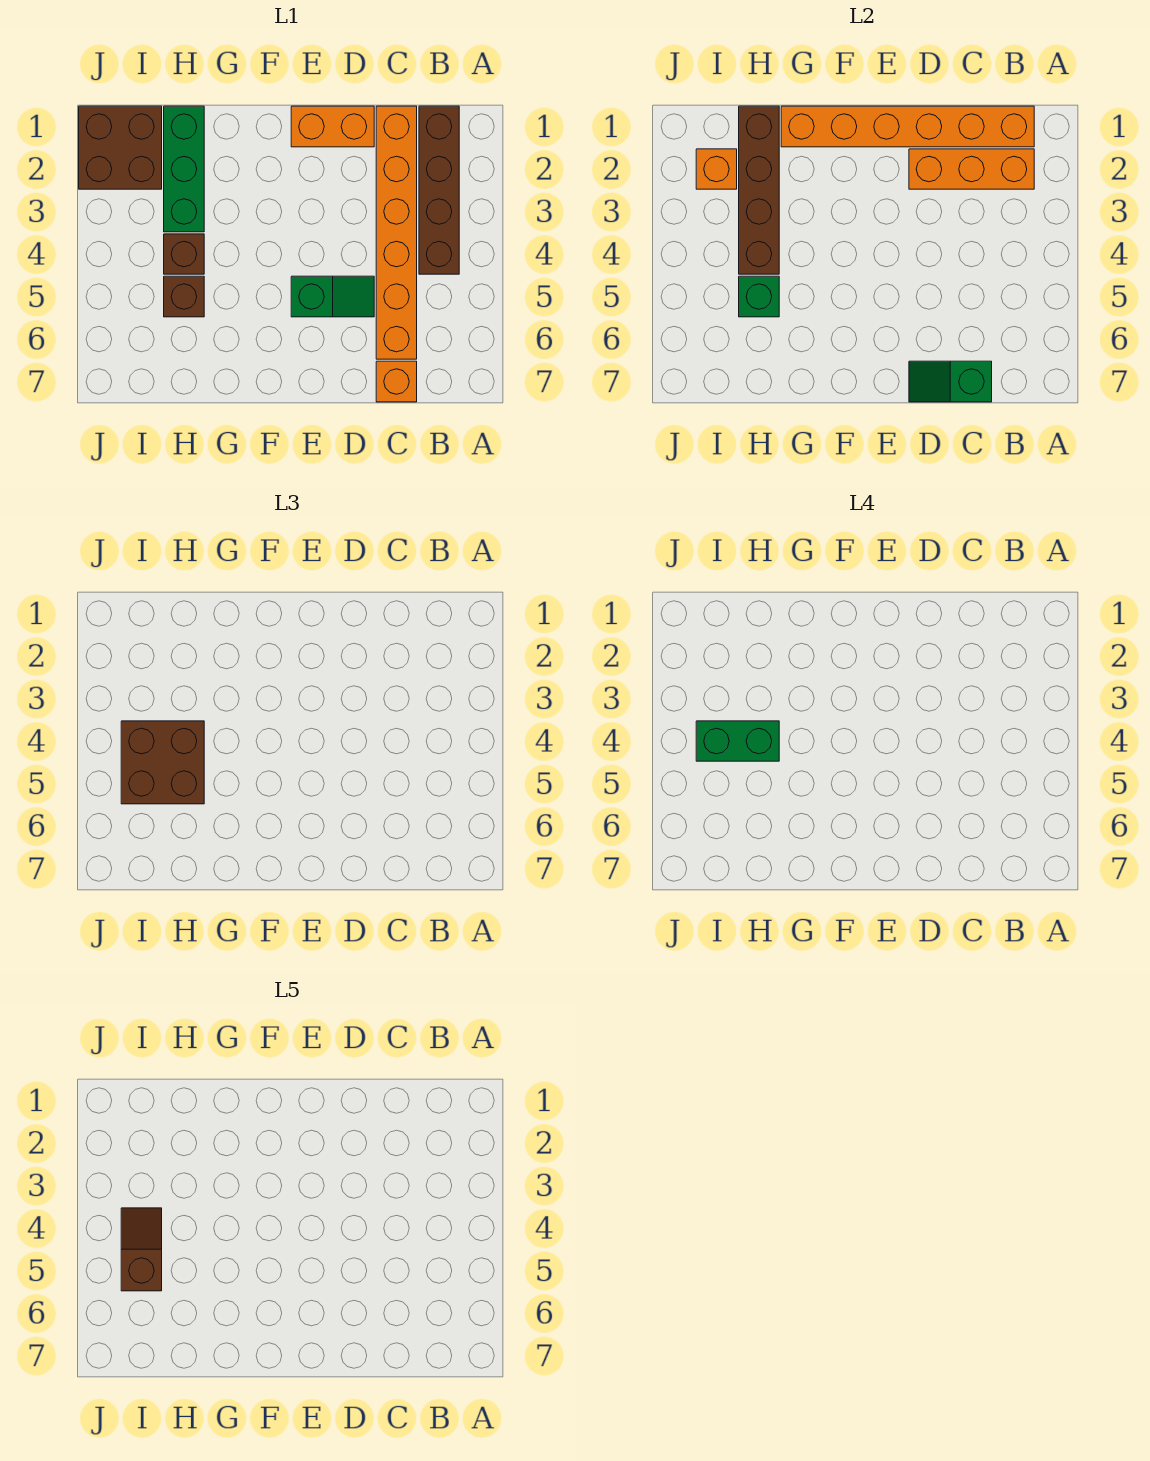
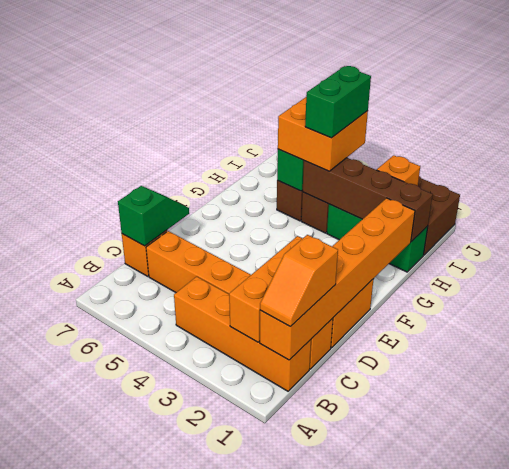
brown brick B1:B4 level 1 -> orange brick B1:B4 level 1
none -> orange slope B1:C1 level 3 top C
green slope D5:E5 level 1 top E -> none
brown brick H4:I5 level 3 -> orange brick H4:I5 level 3
brown slope I4:I5 level 5 top 5 -> none

